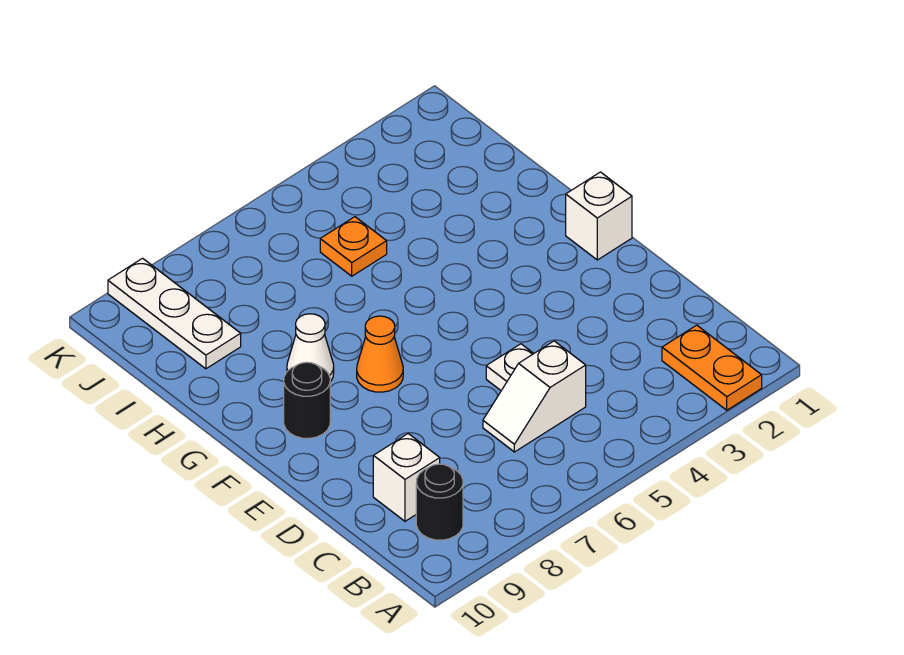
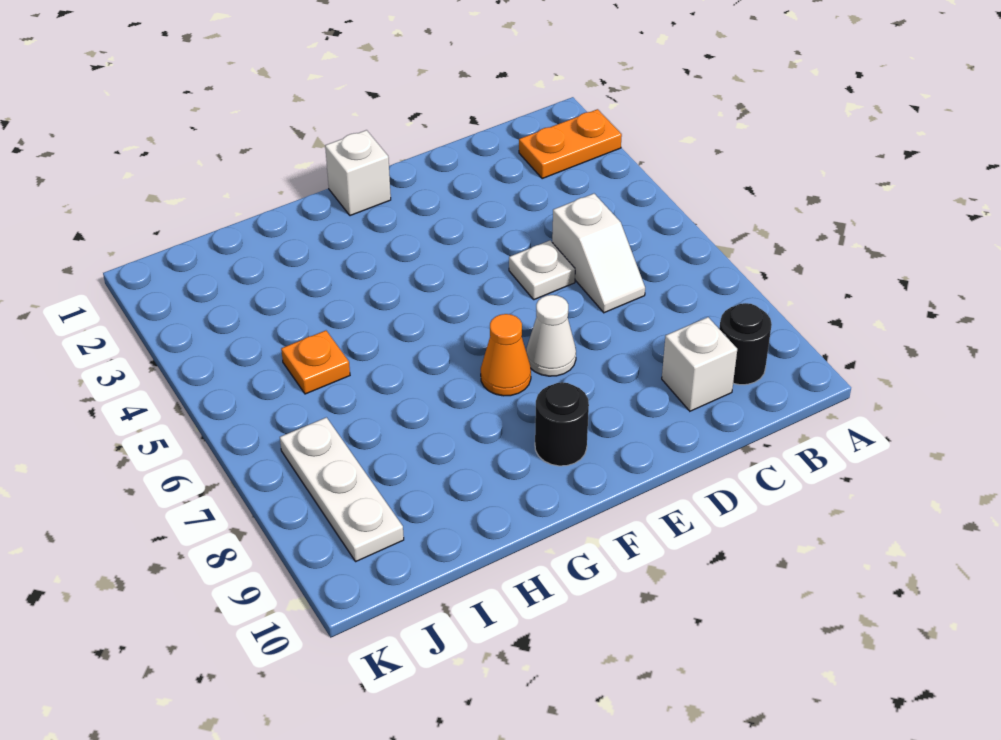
white cone G8 level 1 -> white cone E7 level 1
white plate I9:K9 level 1 -> white plate J7:J9 level 1

